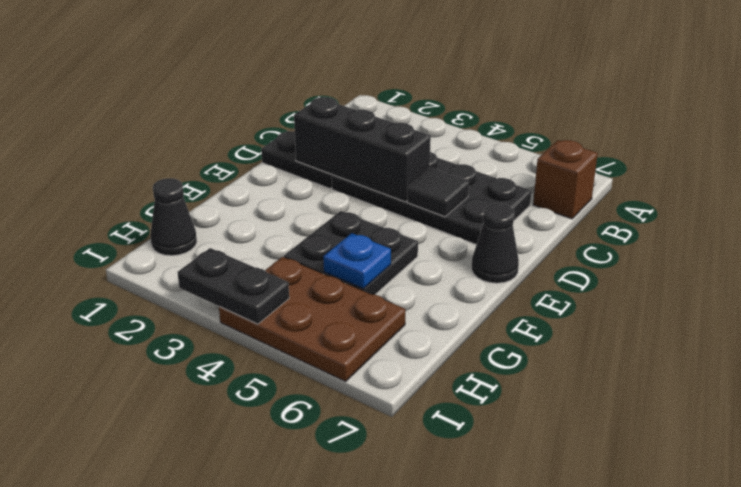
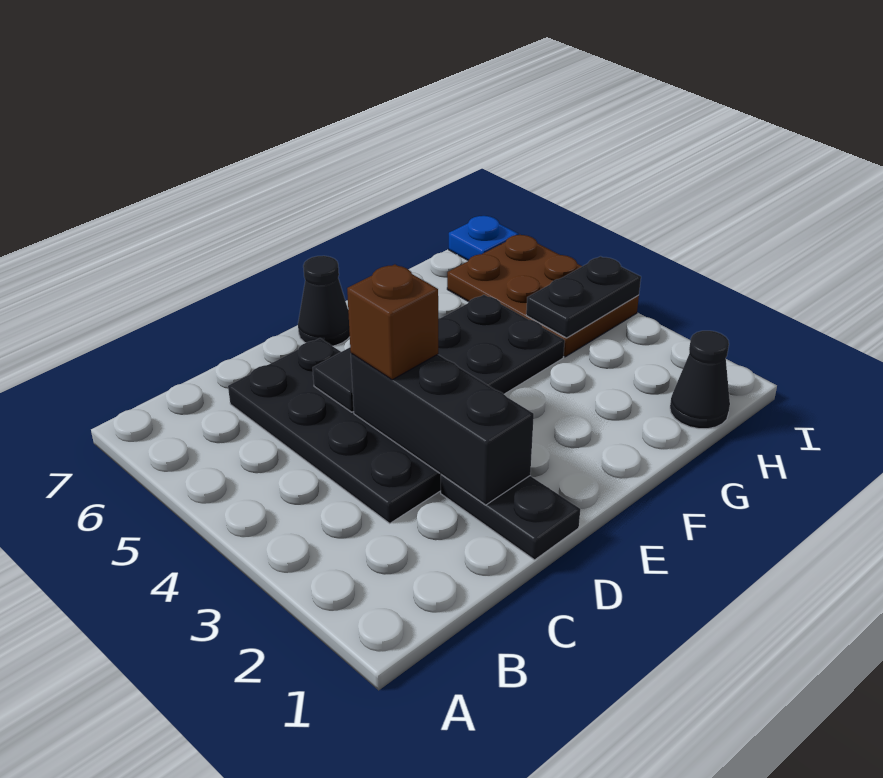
brown brick B7 level 1 -> brown brick D4 level 3
blue plate G5 level 2 -> blue plate I7 level 1
black plate I3:I4 level 2 -> black plate H4:I4 level 2

